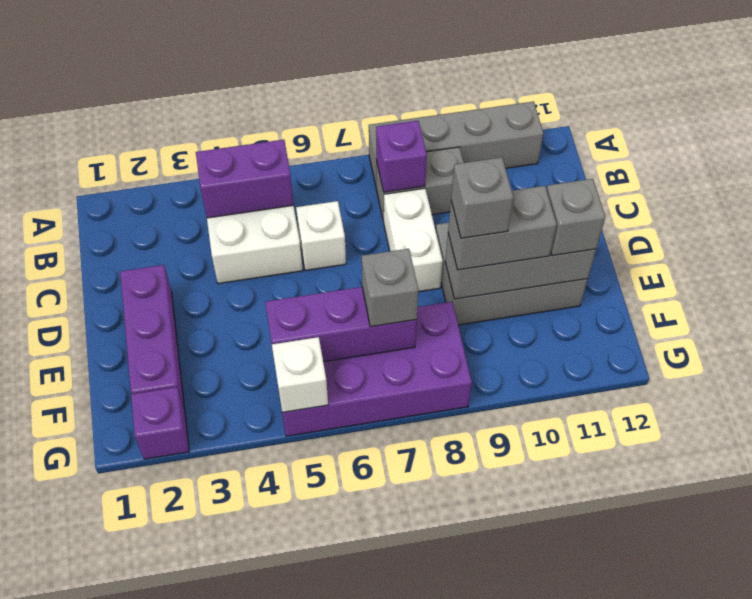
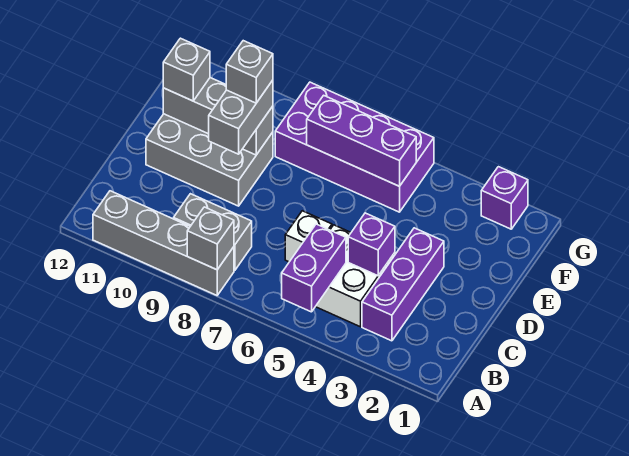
purple brick B4:B5 level 2 -> purple brick A5:B5 level 2
purple brick B8 level 2 -> purple brick C4 level 2
white brick C8:D8 level 1 -> none
purple brick D2:F2 level 1 -> purple brick B3:D3 level 1
grey brick E9:E10 level 3 -> grey brick D9:E9 level 3
grey brick F7 level 3 -> grey brick A8 level 2
white brick G5 level 2 -> none

